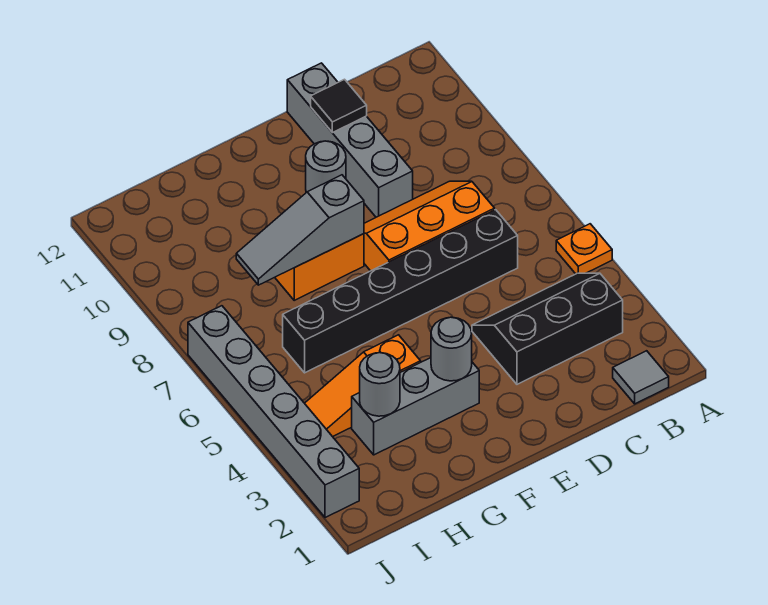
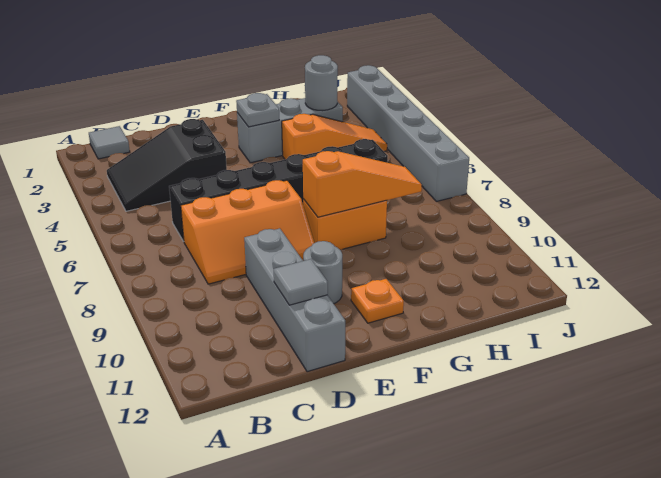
orange plate A5 level 1 -> orange plate F11 level 1
black slope B3:D4 level 1 top 3 -> black slope B3:D4 level 1 top D
black tile D11 level 2 -> grey tile D11 level 2
grey round brick F3 level 2 -> grey plate F3 level 2
grey slope F8:H8 level 2 top F -> orange slope F8:H8 level 2 top F

